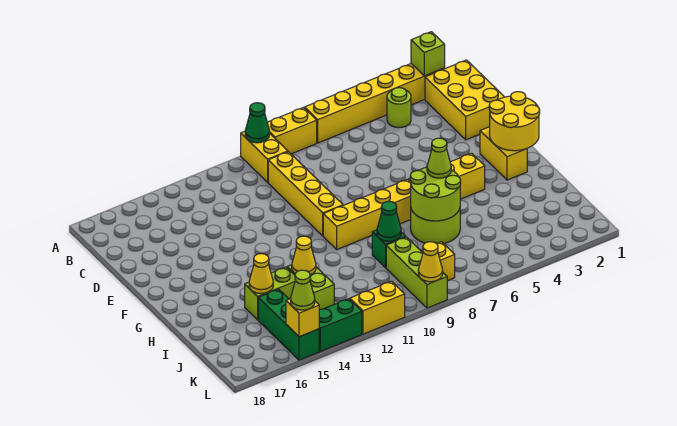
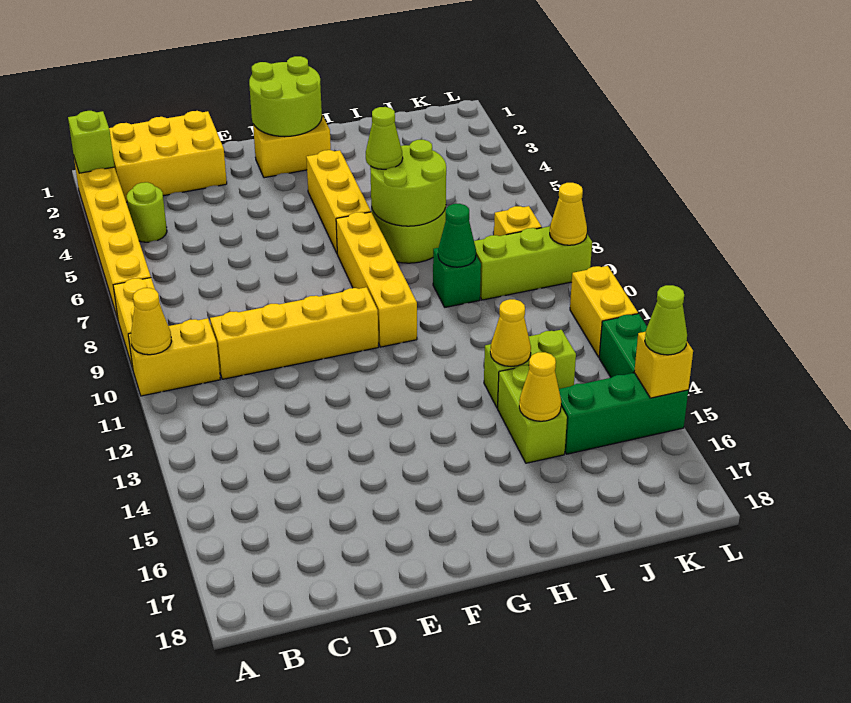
green cone A10 level 2 -> yellow cone A10 level 2
yellow round brick F1:G2 level 2 -> lime round brick F1:G2 level 2

